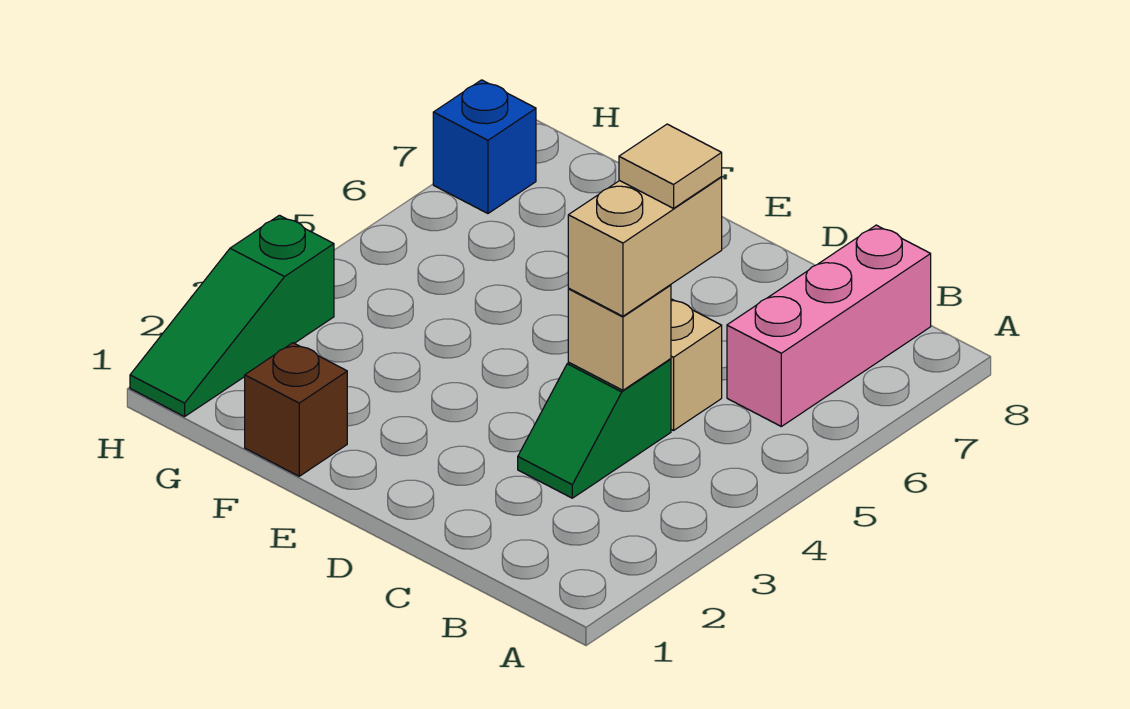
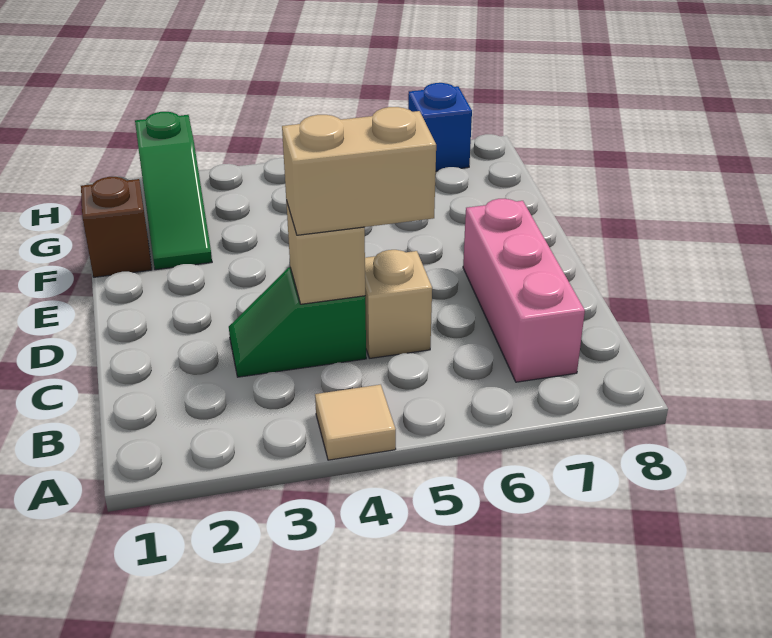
pink brick B6:B8 level 1 -> pink brick B7:D7 level 1
tan tile C5 level 4 -> tan tile A4 level 1
green slope H1:H3 level 1 top 3 -> green slope F2:H2 level 1 top H

